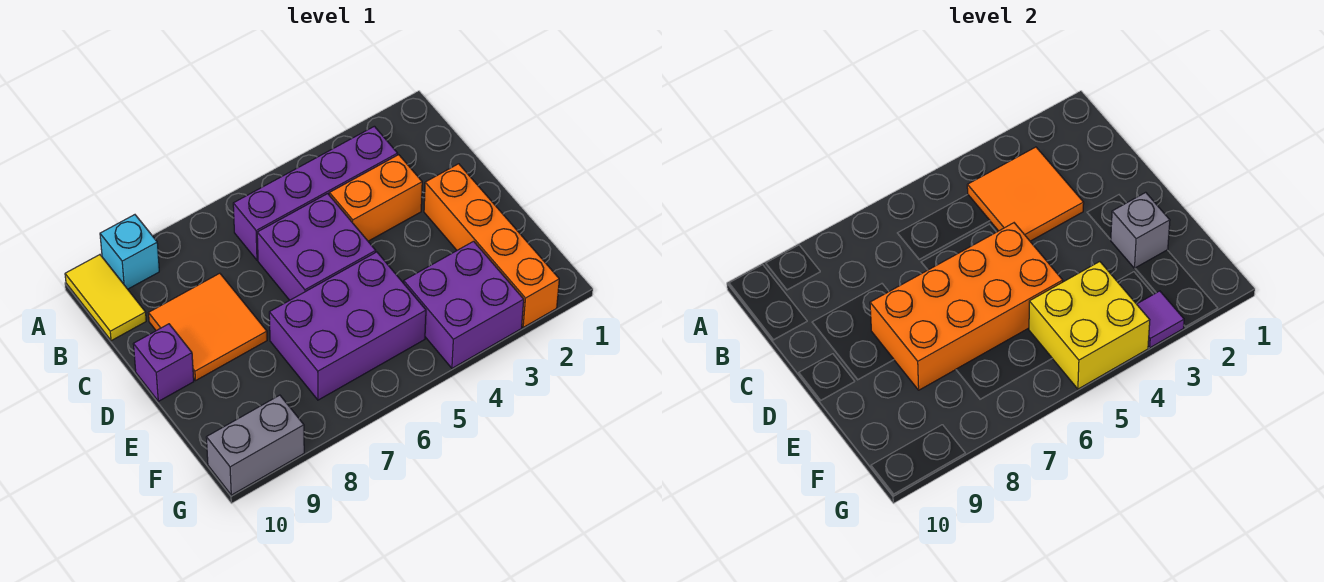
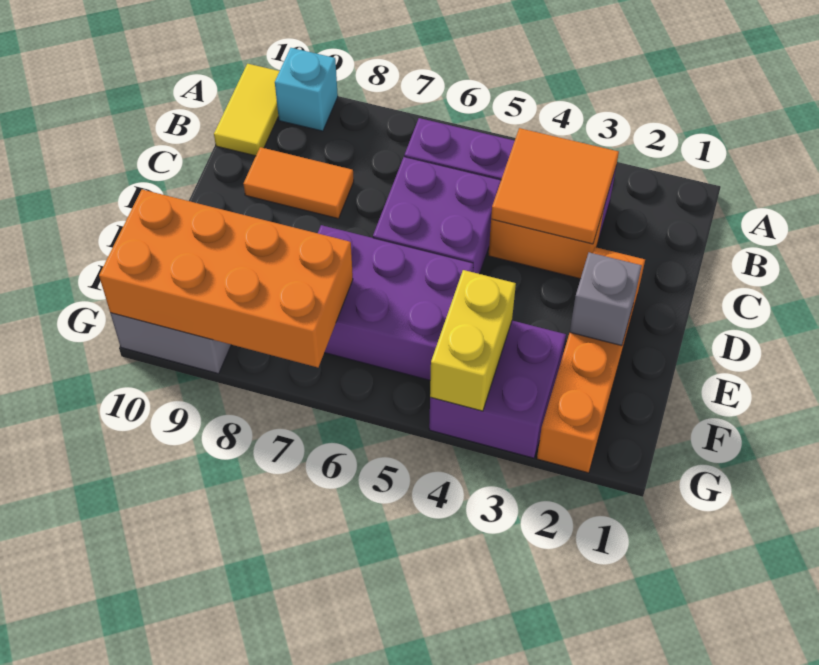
orange tile C8:D9 level 1 -> orange tile C8:C9 level 1
orange brick D5:E8 level 2 -> orange brick F7:G10 level 2
purple brick D10 level 1 -> none
yellow brick F4:G5 level 2 -> yellow brick F4:G4 level 2
purple tile G3 level 2 -> none

